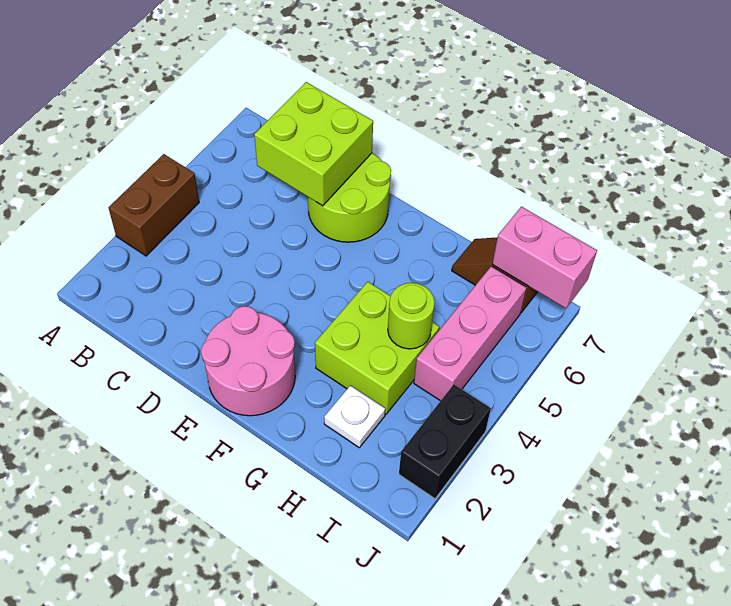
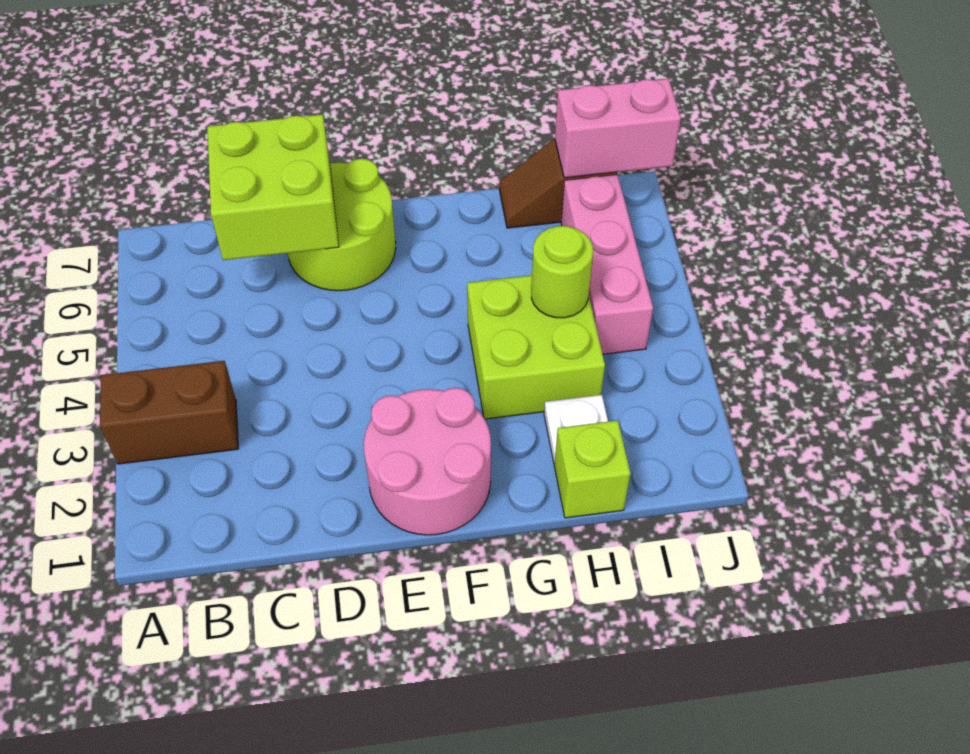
brown brick A3:A4 level 1 -> brown brick A3:B3 level 1
none -> lime brick H1 level 1
black brick J2:J3 level 1 -> none

